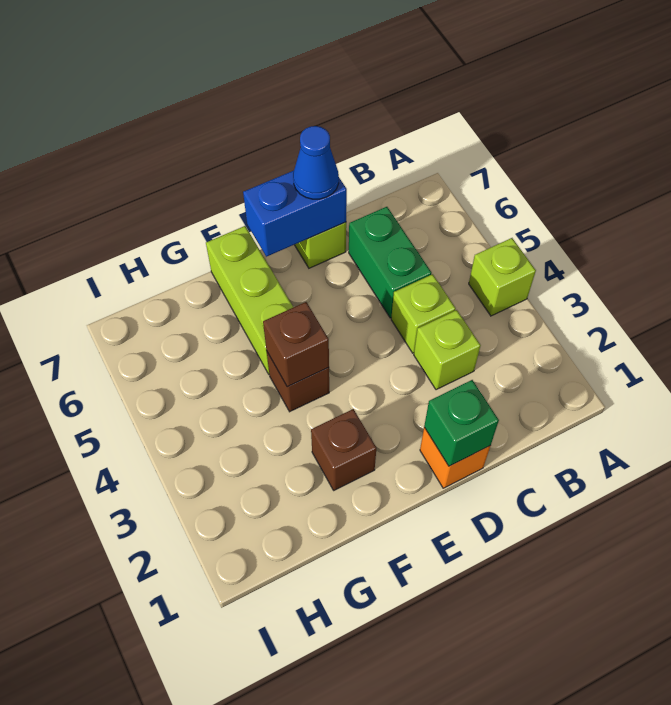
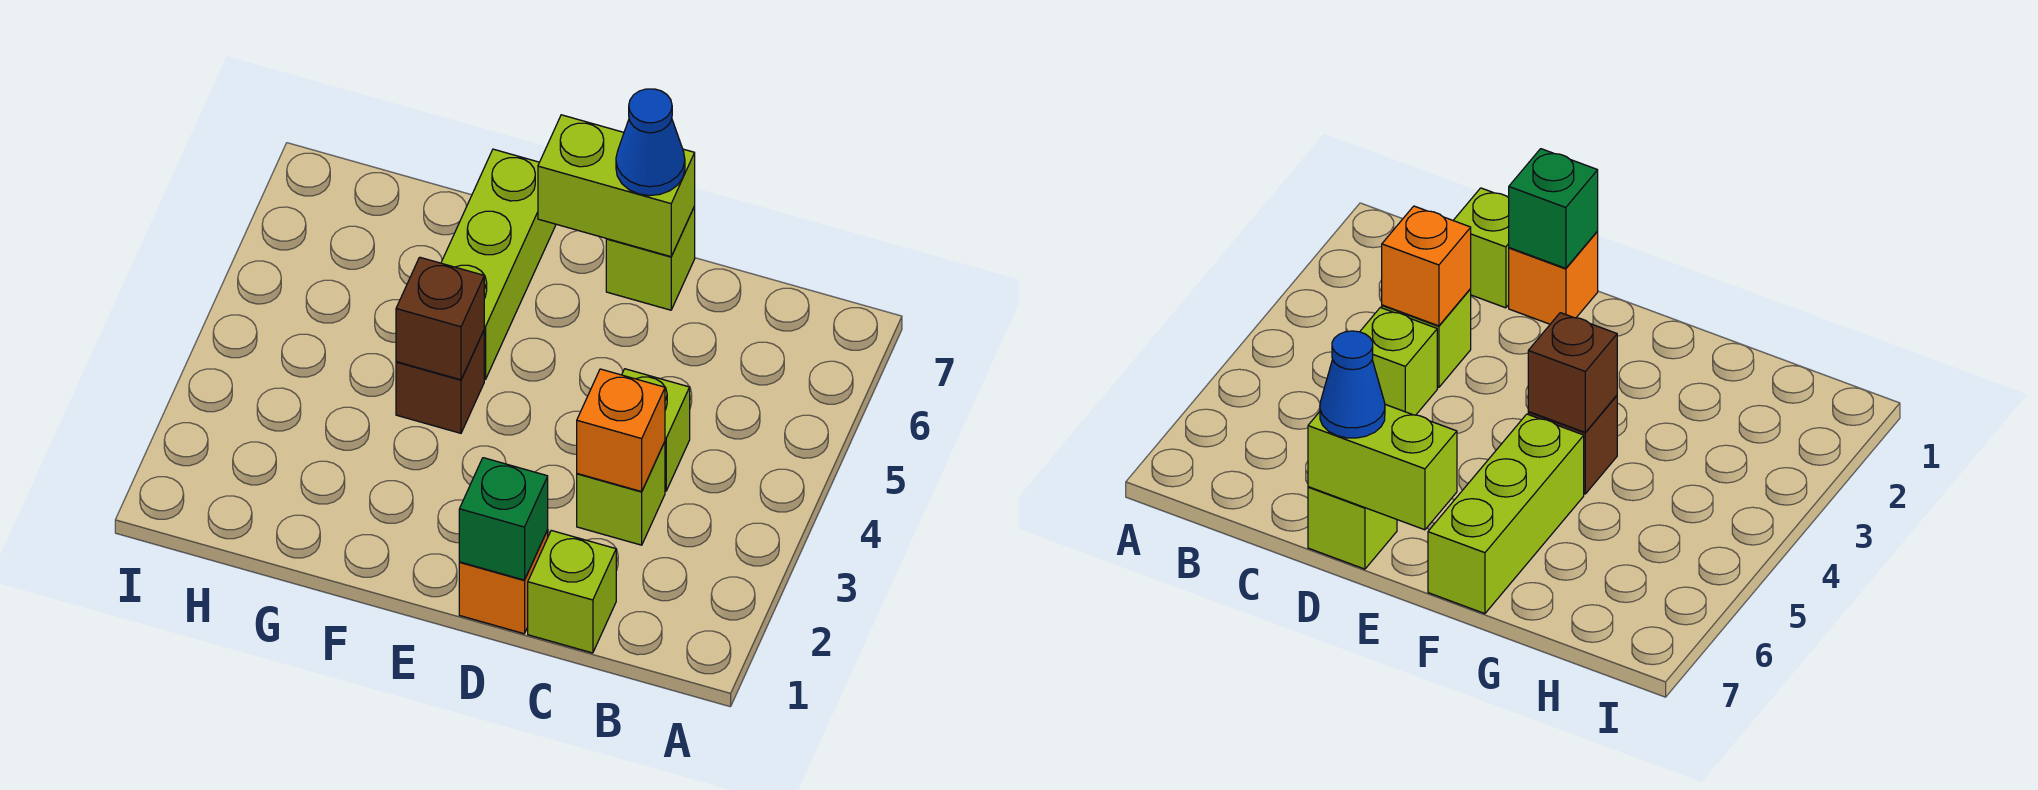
lime brick A4 level 1 -> lime brick C1 level 1
none -> orange brick C3 level 2
green brick C5:C6 level 1 -> none
blue brick D7:E7 level 2 -> lime brick D7:E7 level 2
brown brick F2 level 1 -> none

